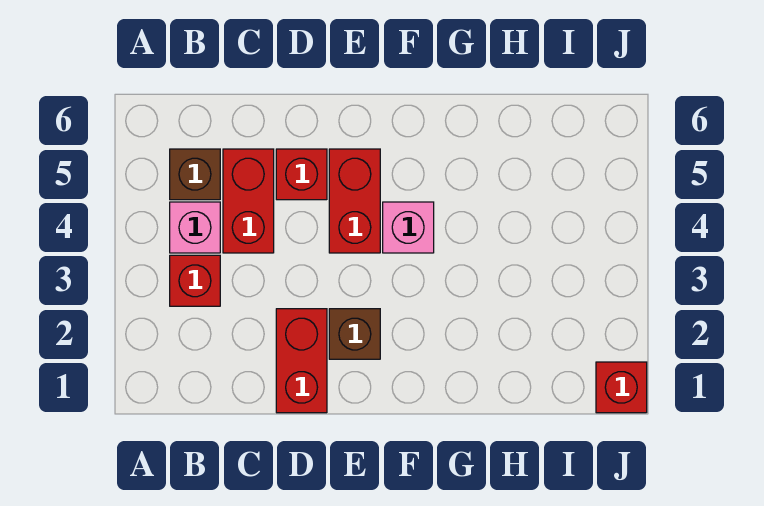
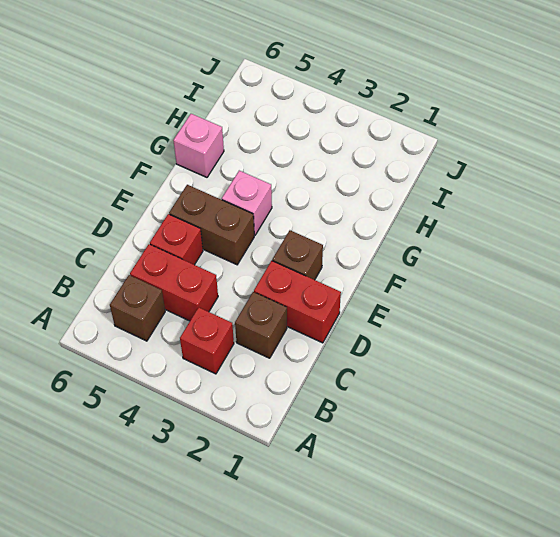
pink brick B4 level 1 -> pink brick G6 level 1
none -> brown brick C2 level 1
red brick E4:E5 level 1 -> brown brick E4:E5 level 1
red brick J1 level 1 -> none

